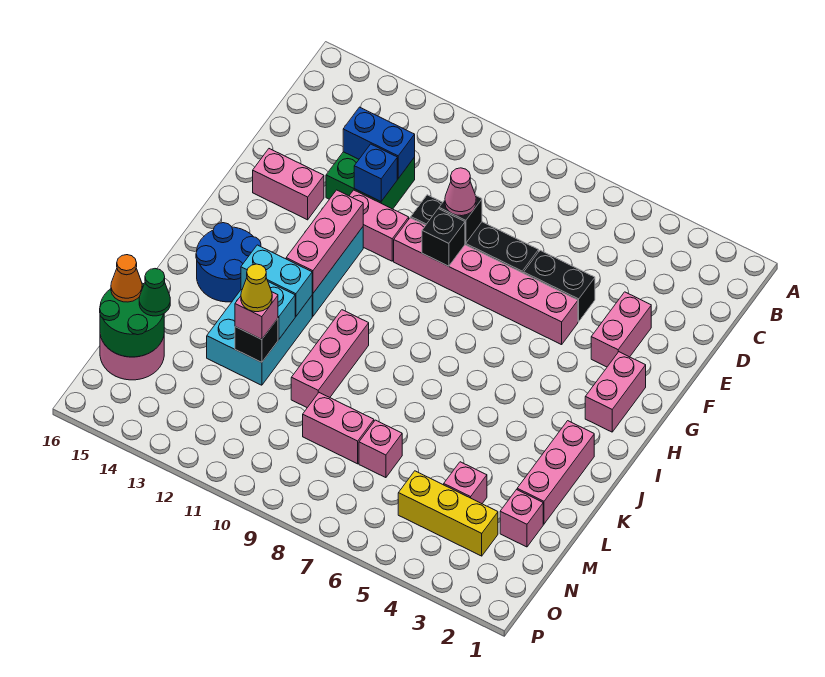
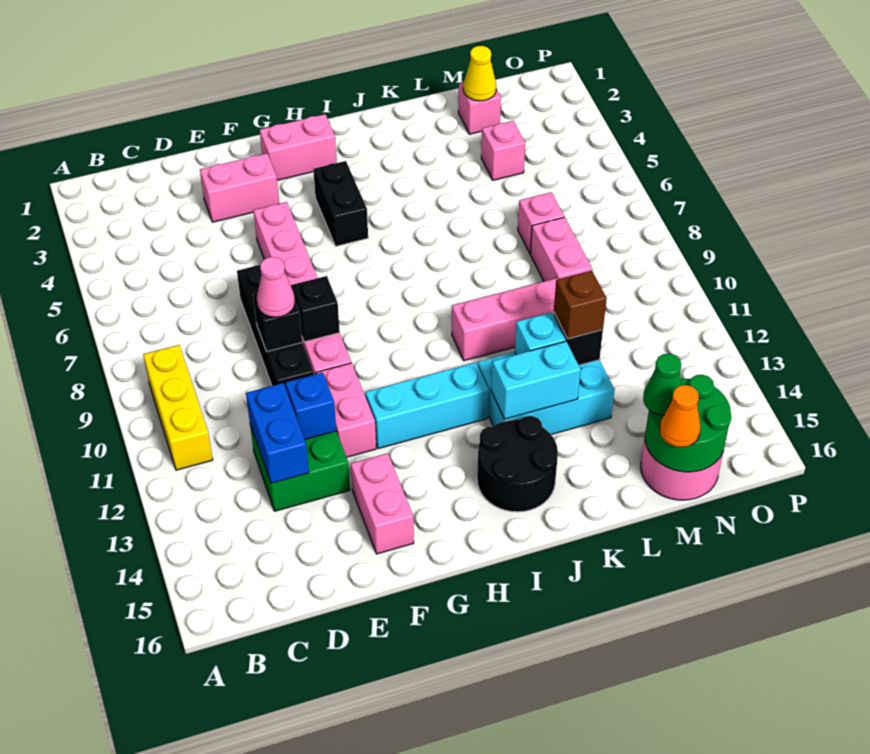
black brick E5:E6 level 1 -> black brick H4:H5 level 1
pink brick G12:I12 level 2 -> none
blue round brick I14:J15 level 1 -> black round brick I14:J15 level 1
pink brick J2:L2 level 1 -> none
cyan brick J12:J13 level 2 -> cyan brick J13:K13 level 2
pink brick L12 level 3 -> brown brick L12 level 3
yellow cone L12 level 4 -> yellow cone M2 level 2
yellow brick N3:N5 level 1 -> yellow brick B9:B11 level 1

